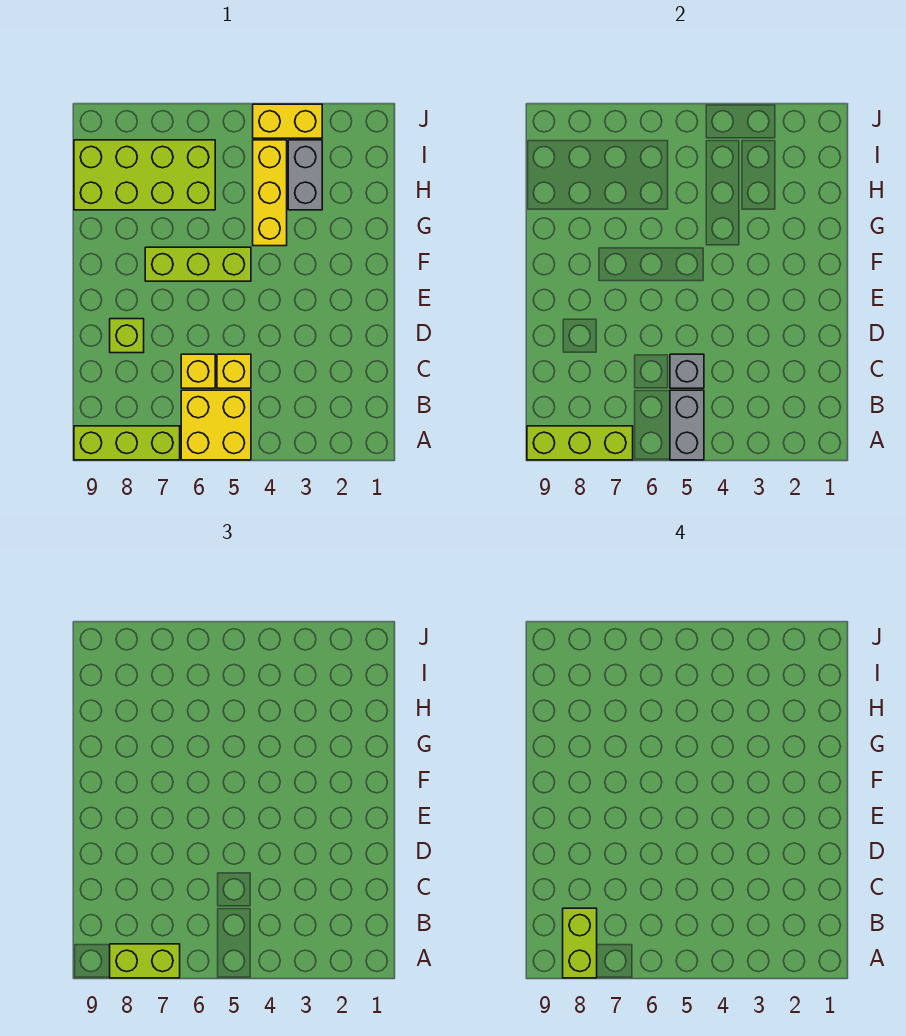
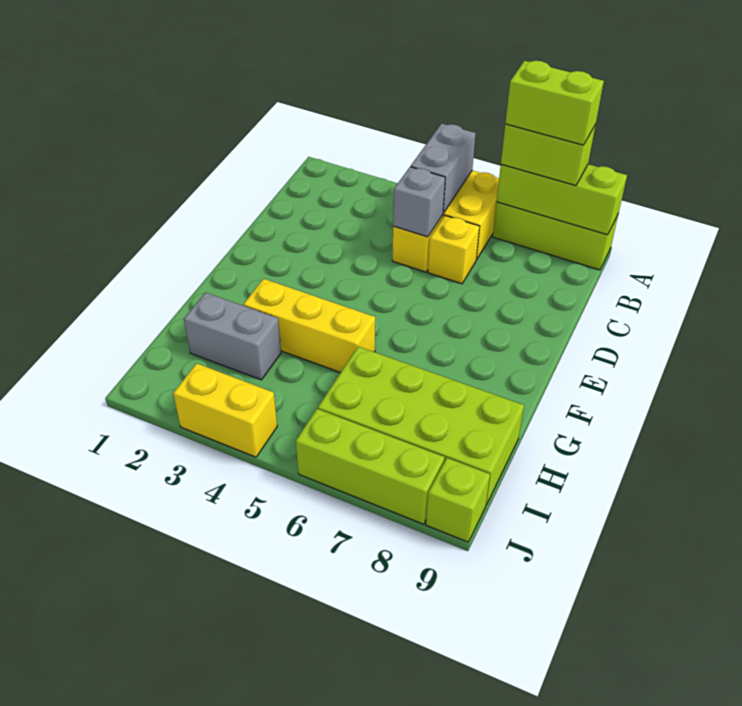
lime brick A8:B8 level 4 -> lime brick A7:A8 level 4
lime brick D8 level 1 -> lime brick J9 level 1
lime brick F5:F7 level 1 -> lime brick J6:J8 level 1
yellow brick G4:I4 level 1 -> yellow brick G3:G5 level 1
grey brick H3:I3 level 1 -> grey brick H2:H3 level 1

